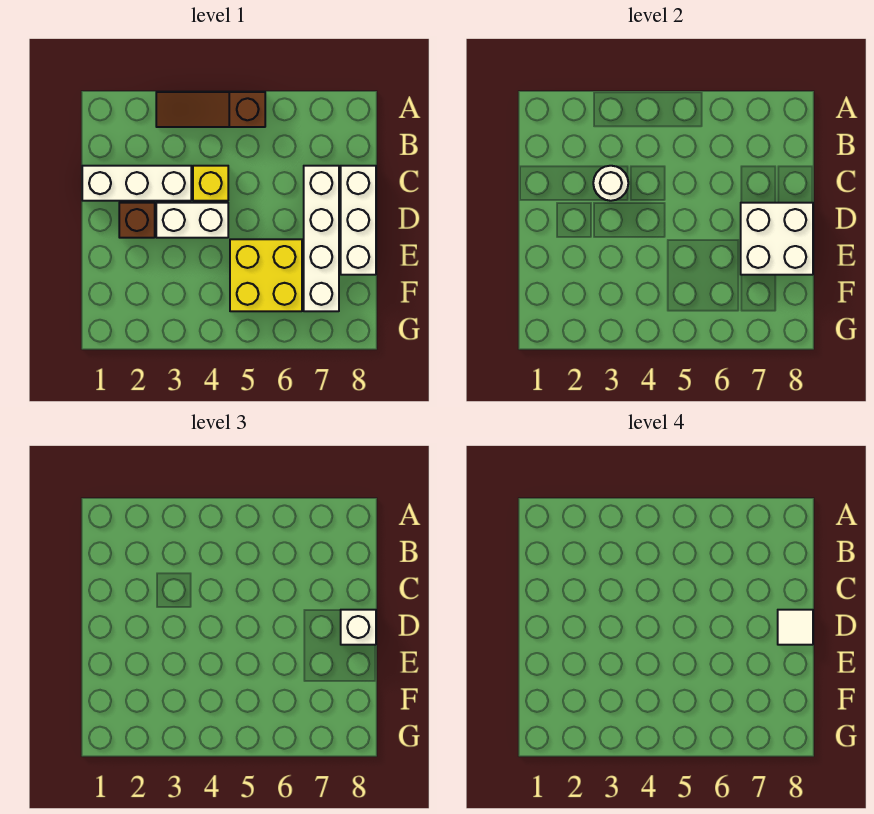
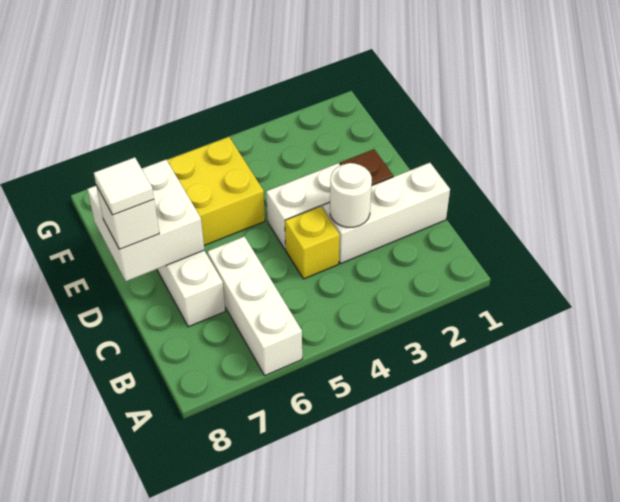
brown slope A3:A5 level 1 top 5 -> none
white brick C8:E8 level 1 -> white brick A6:C6 level 1

